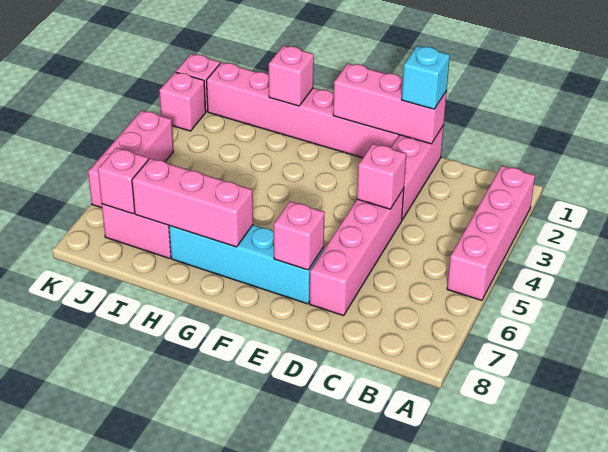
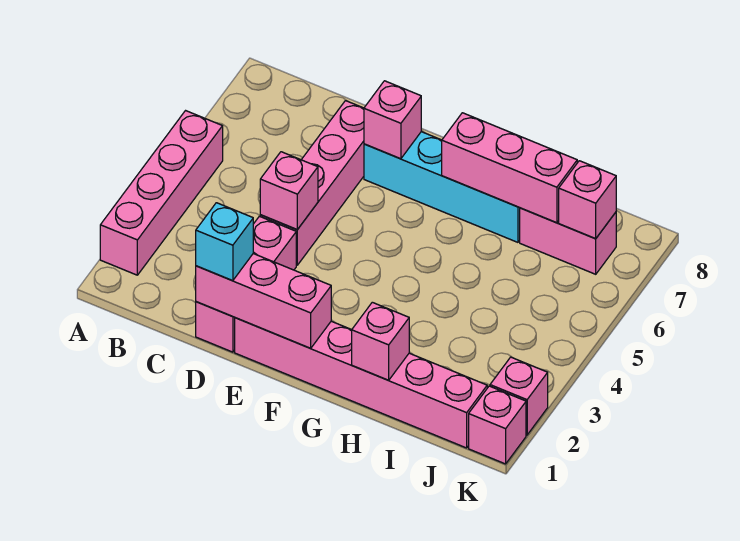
pink brick K4:K6 level 1 -> none

